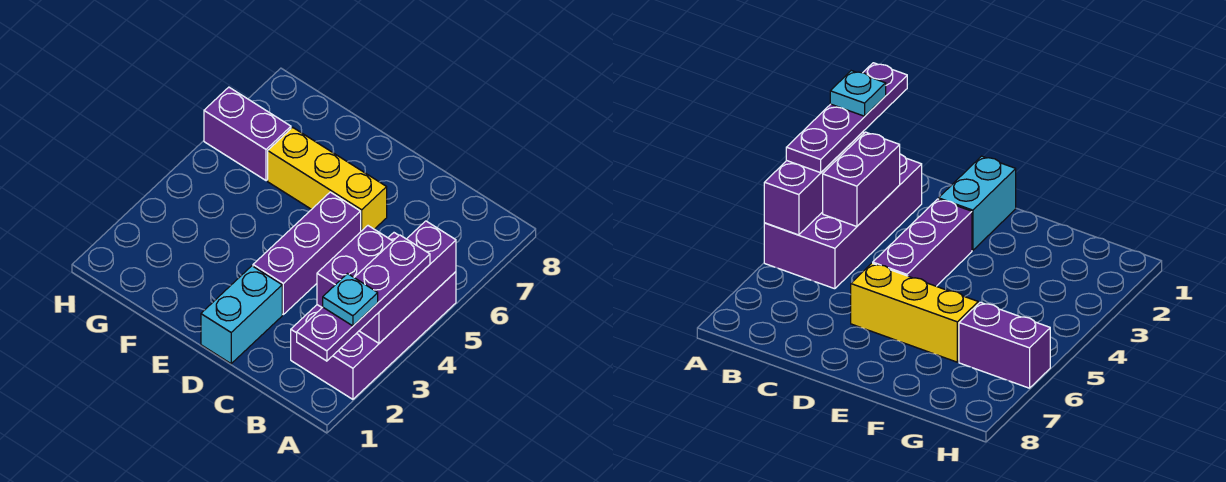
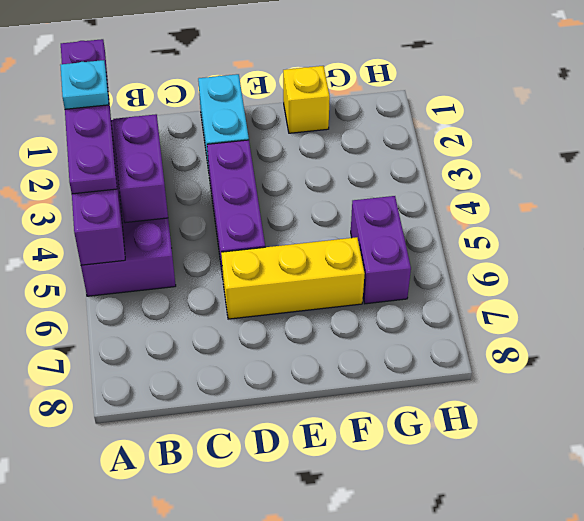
none -> yellow brick F1 level 1
purple brick G6:H6 level 1 -> purple brick G5:G6 level 1

